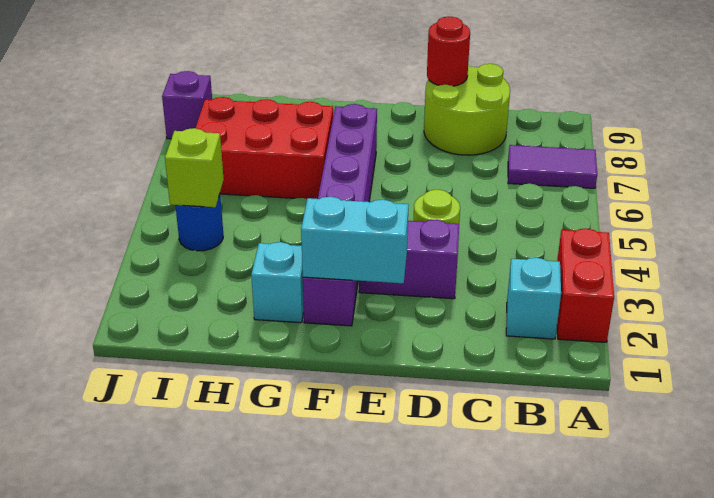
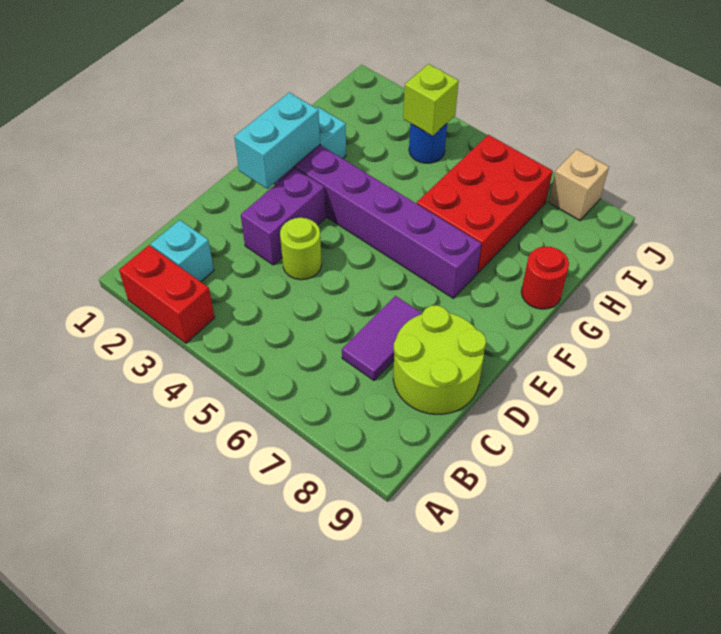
purple tile A7:B7 level 1 -> purple tile C7:D7 level 1
red round brick D9 level 2 -> red round brick G9 level 1
purple brick J8 level 1 -> tan brick J8 level 1

